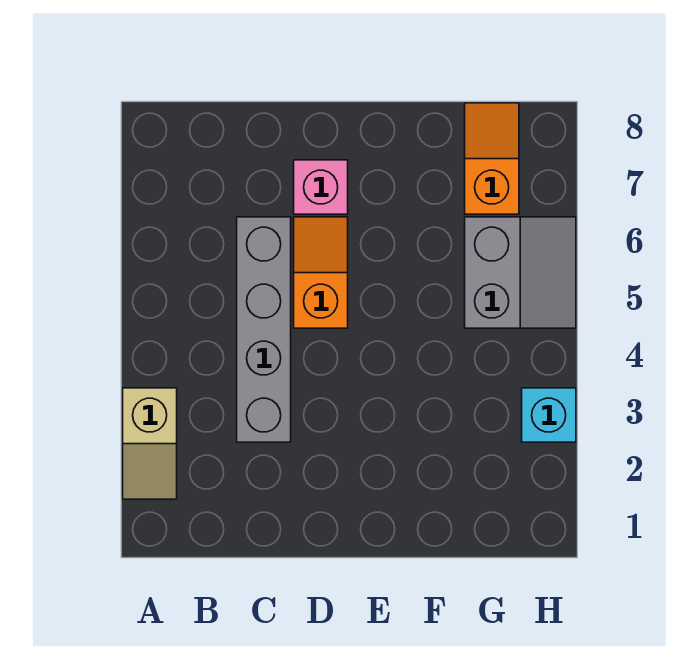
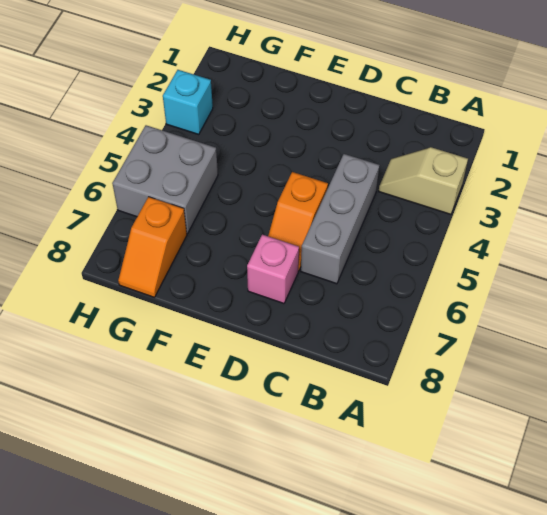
tan slope A2:A3 level 1 top 3 -> tan slope A3:B3 level 1 top A
grey brick C3:C6 level 1 -> grey brick C4:C6 level 1
grey slope G5:H6 level 1 top G -> grey brick G5:H6 level 1

